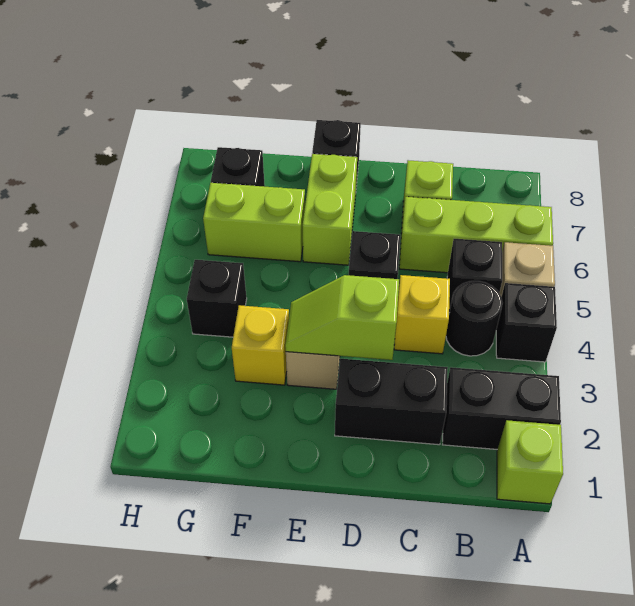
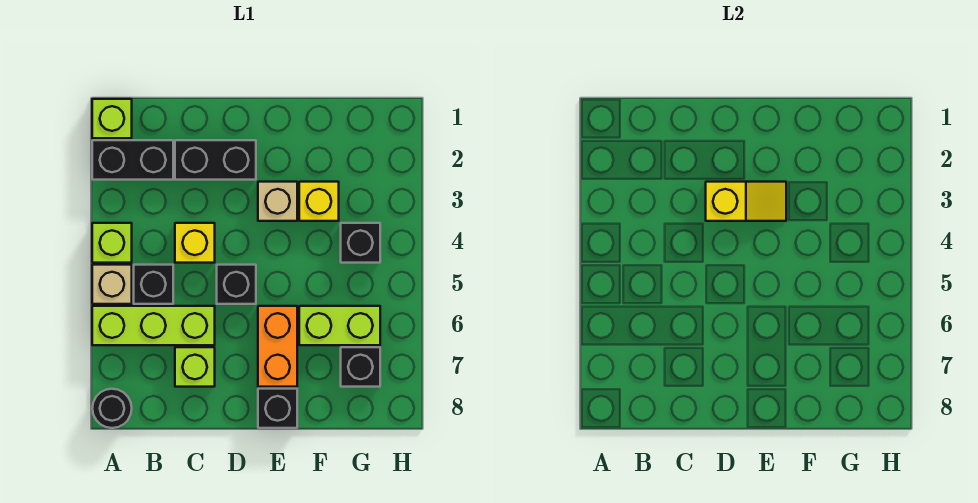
black brick A4 level 1 -> lime brick A4 level 1
black round brick B4 level 1 -> black round brick A8 level 1
lime slope D3:E3 level 2 top D -> yellow slope D3:E3 level 2 top D
lime brick E6:E7 level 1 -> orange brick E6:E7 level 1

